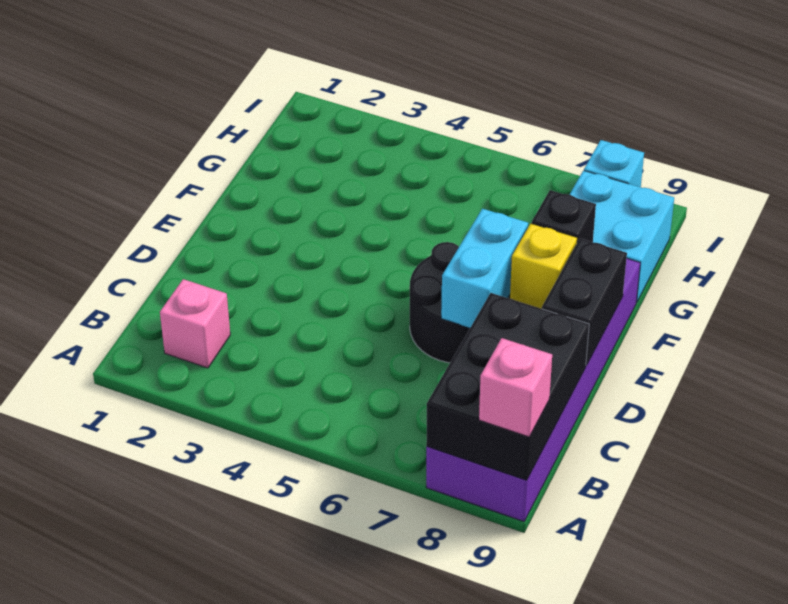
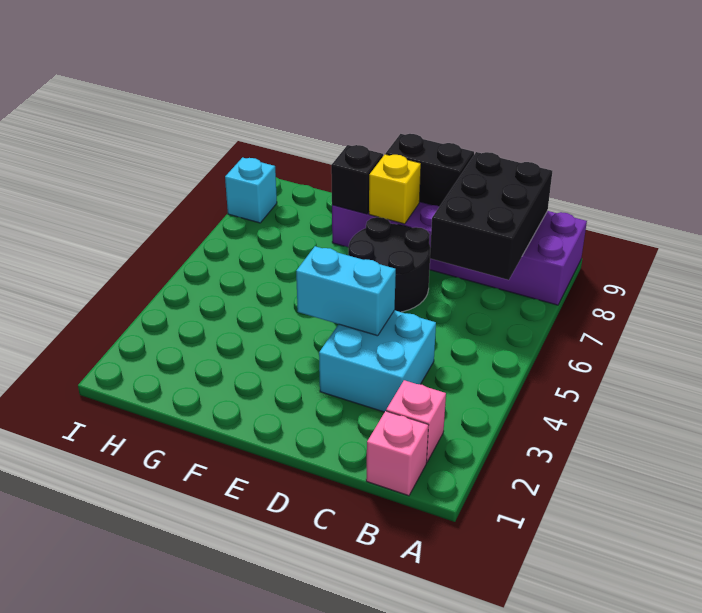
black brick A8:C9 level 2 -> black brick B7:C9 level 2
pink brick A9 level 3 -> pink brick B1 level 1
cyan brick D7:E7 level 2 -> cyan brick D4:E4 level 2
cyan brick G8:H9 level 1 -> cyan brick C3:D4 level 1

